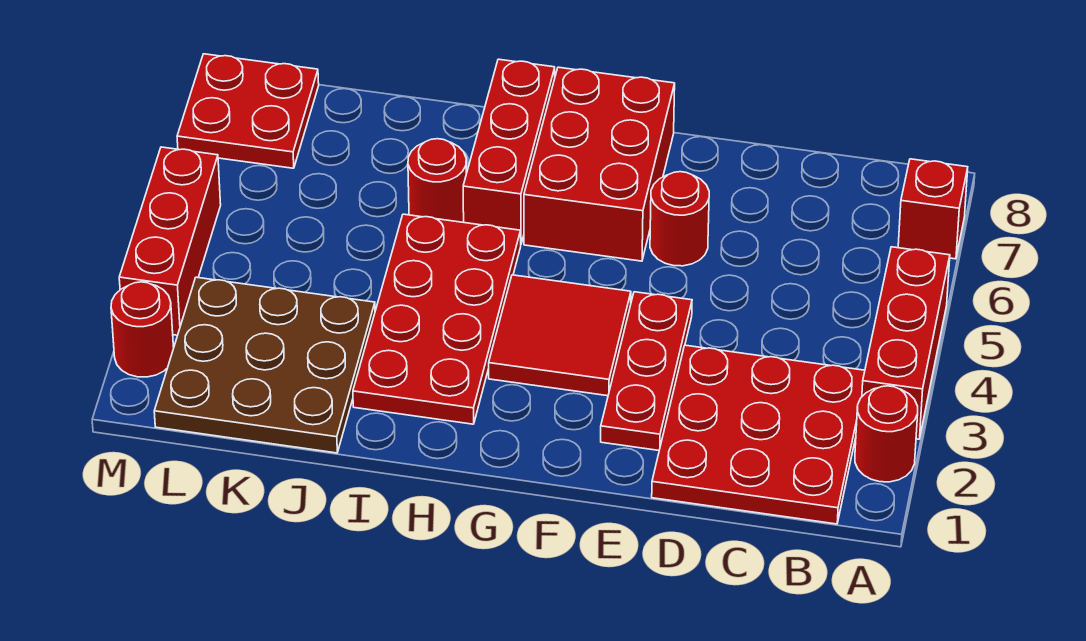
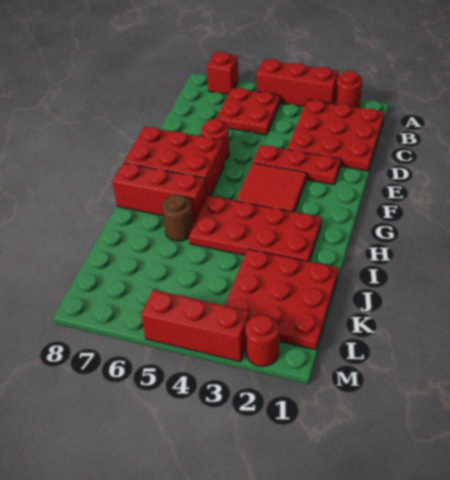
red round brick I6 level 1 -> brown round brick I6 level 1
brown plate J1:L3 level 1 -> red plate J1:L3 level 1
red plate L7:M8 level 1 -> red plate B5:C6 level 1

